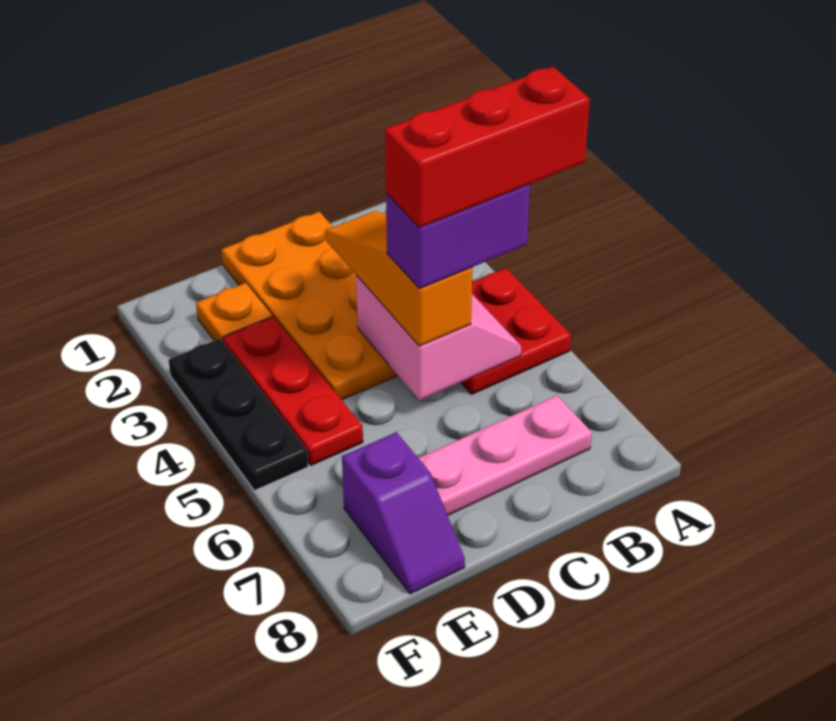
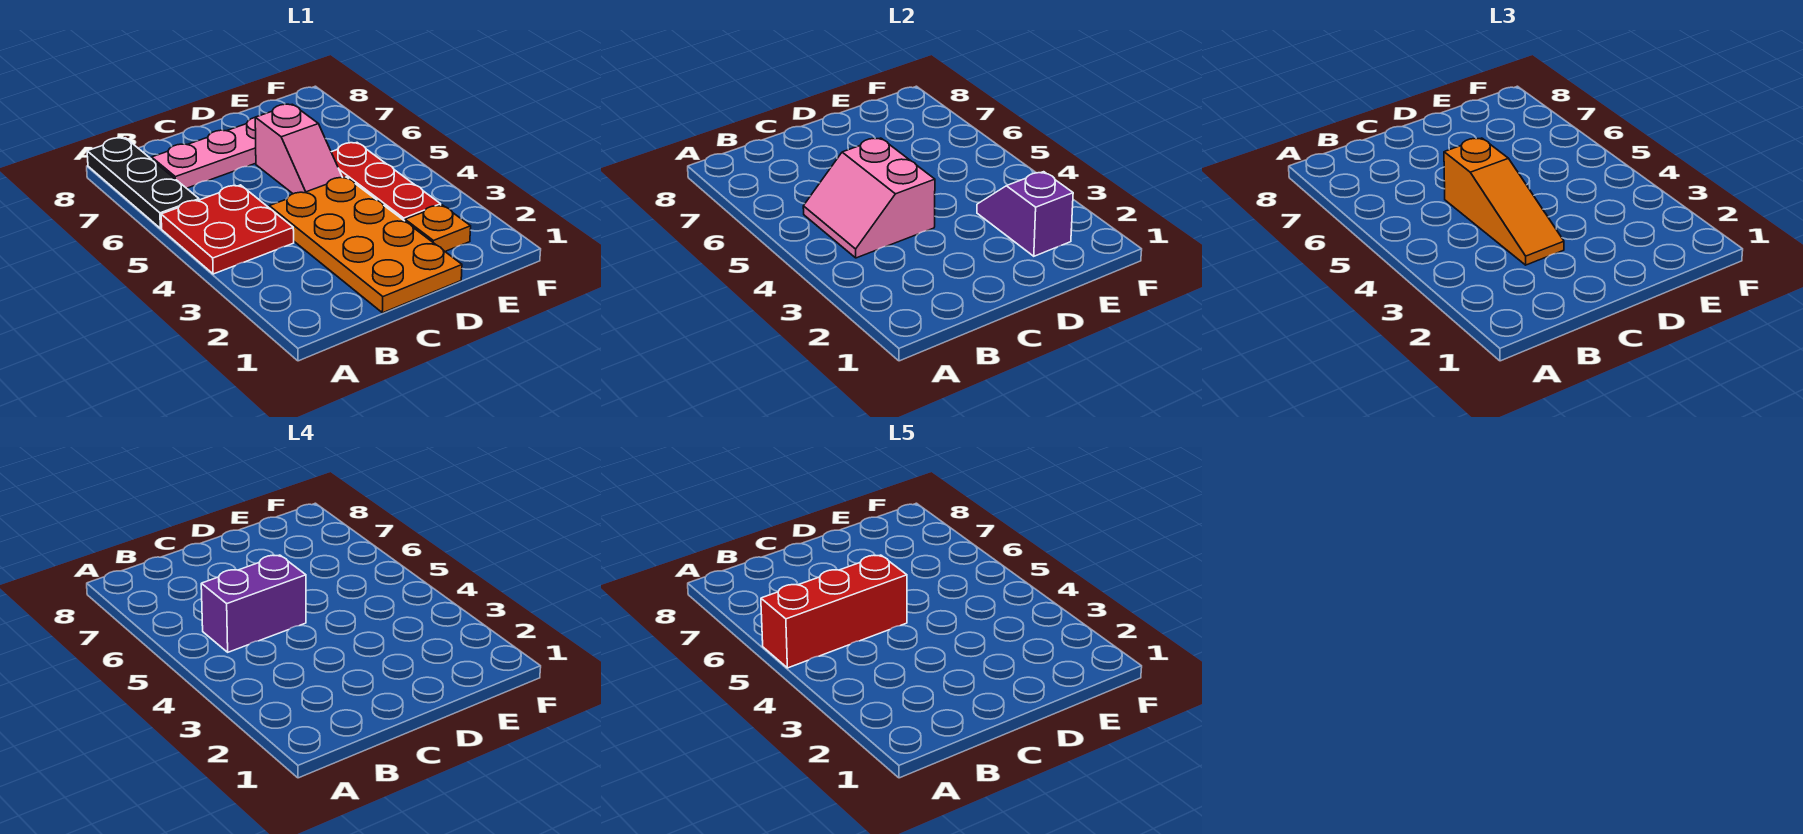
none -> pink slope D5:D6 level 1 top 6
purple slope E7:E8 level 1 top 7 -> purple slope E2:E3 level 2 top 2
black plate F3:F5 level 1 -> black plate A6:A8 level 1

